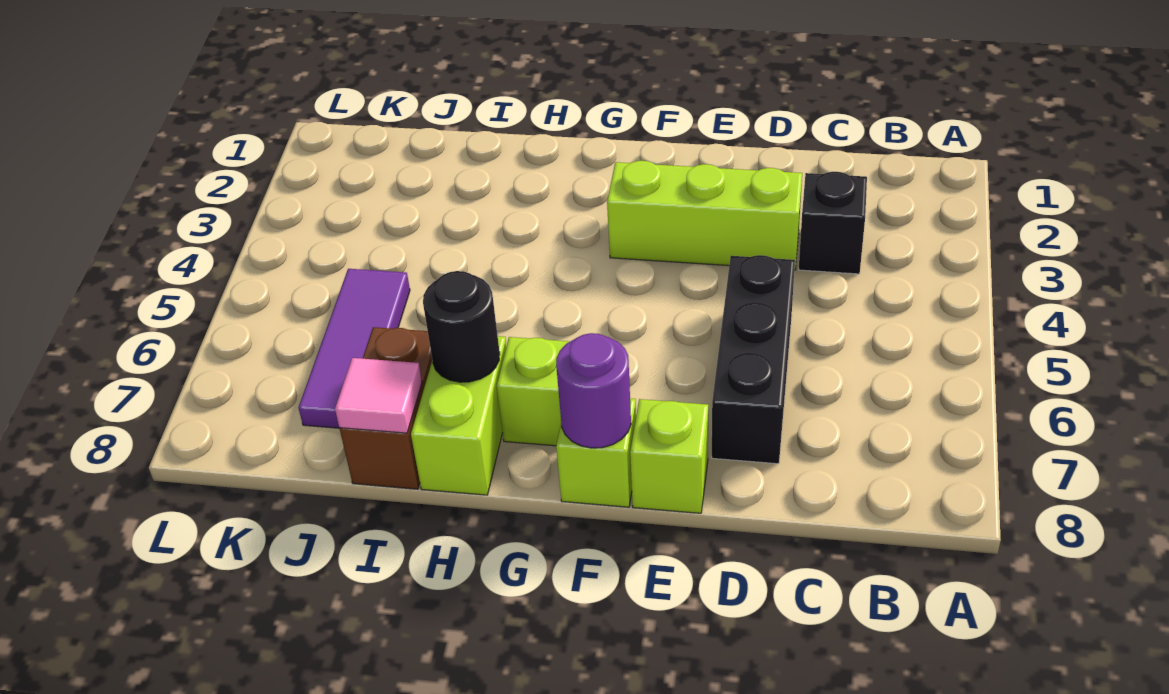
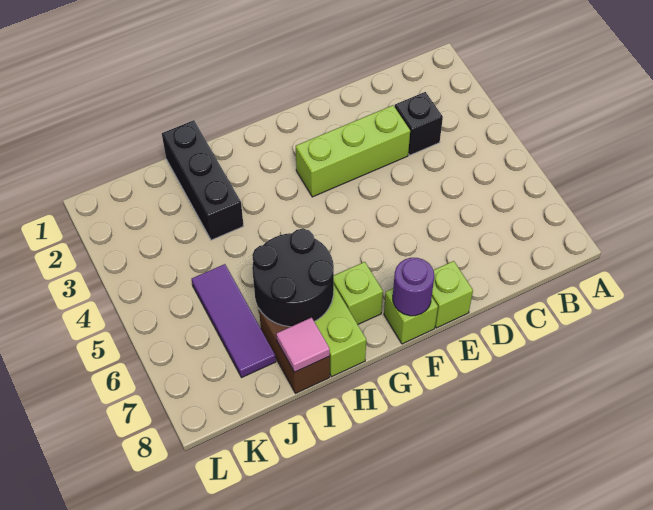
black brick D5:D7 level 1 -> black brick I1:I3 level 1
black round brick H7 level 2 -> black round brick H6:I7 level 2

